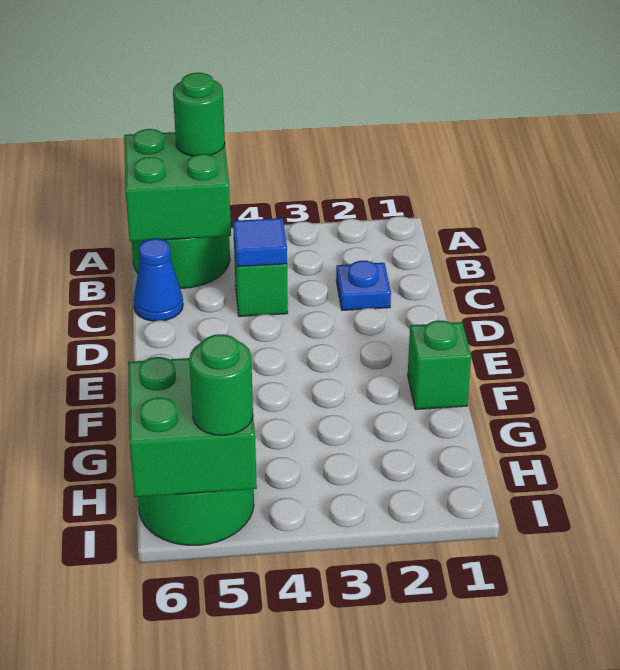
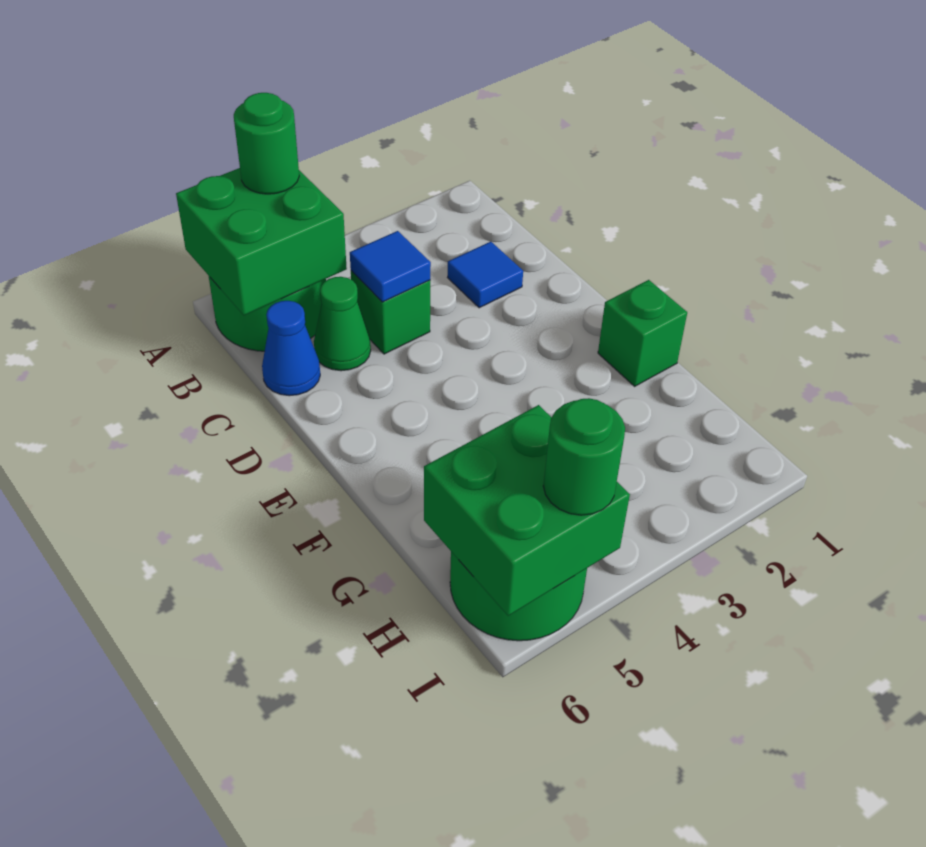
blue plate C2 level 1 -> blue tile C2 level 1
none -> green cone C5 level 1

